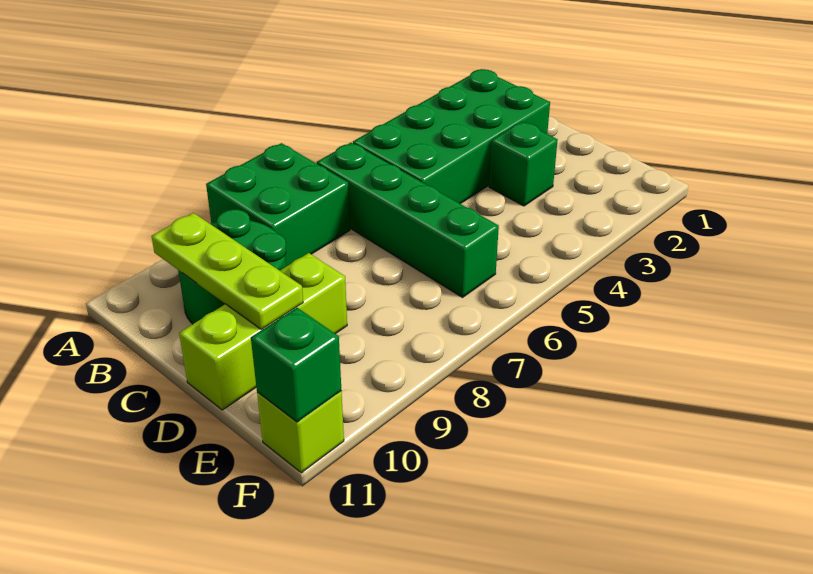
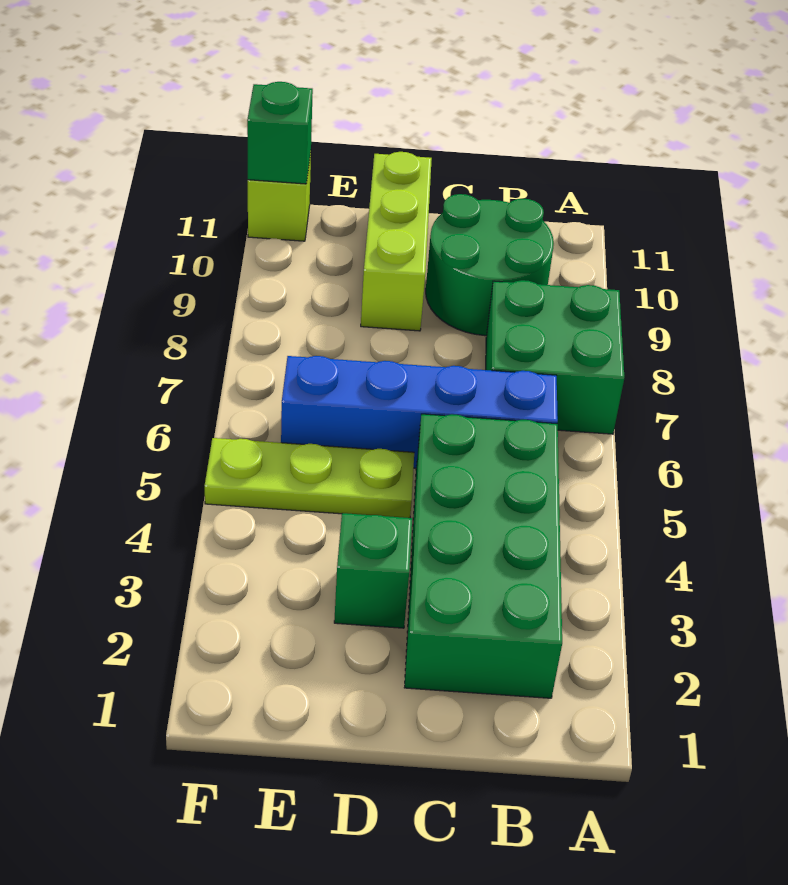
green brick B6:E6 level 1 -> blue brick B6:E6 level 1
lime plate B10:D10 level 2 -> lime plate D5:F5 level 1

